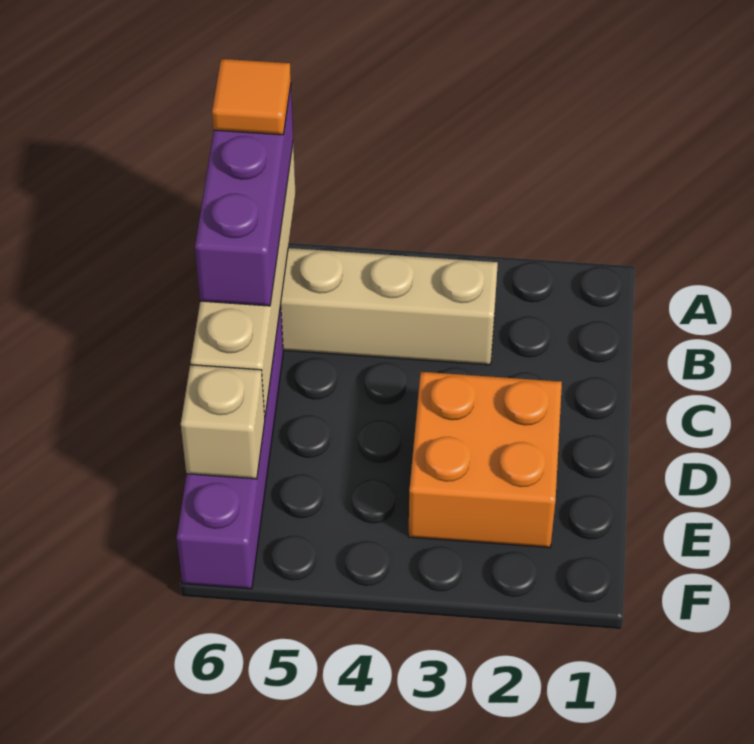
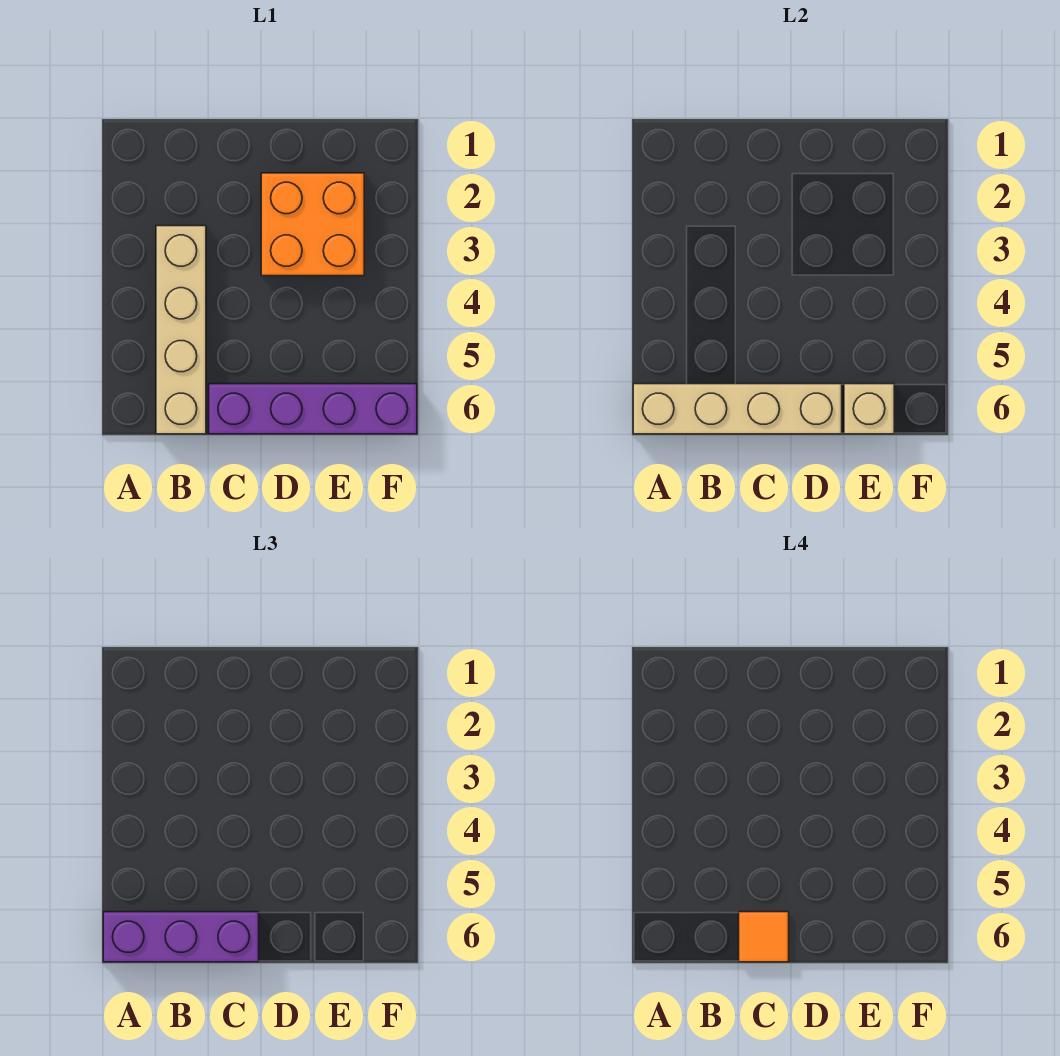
orange tile A6 level 4 -> orange tile C6 level 4

